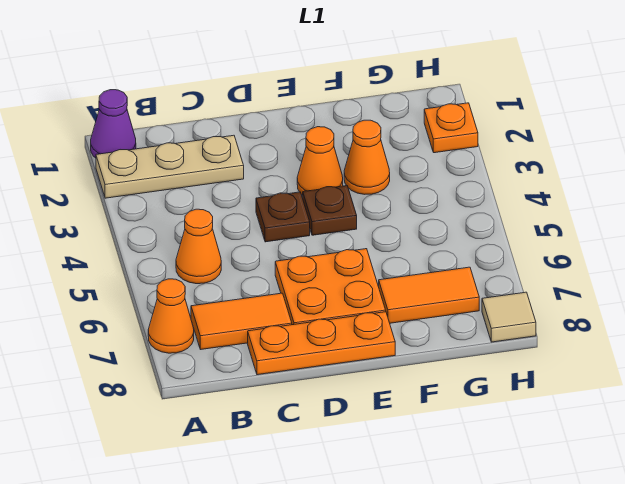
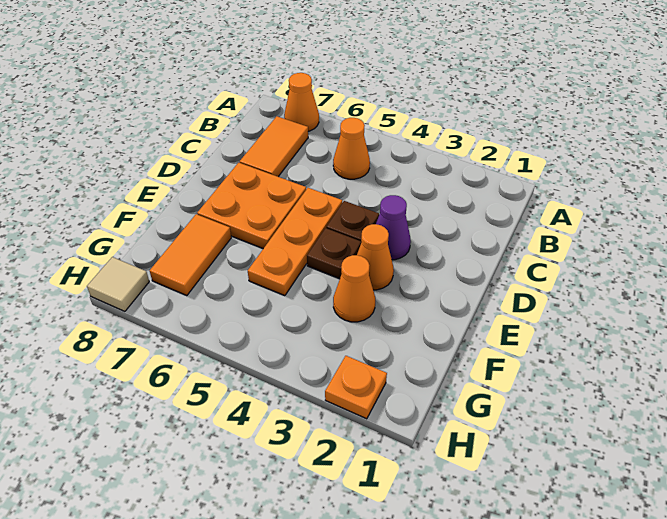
purple cone A1 level 1 -> purple cone D3 level 1
tan plate A2:C2 level 1 -> none
orange plate C8:E8 level 1 -> orange plate D5:F5 level 1

